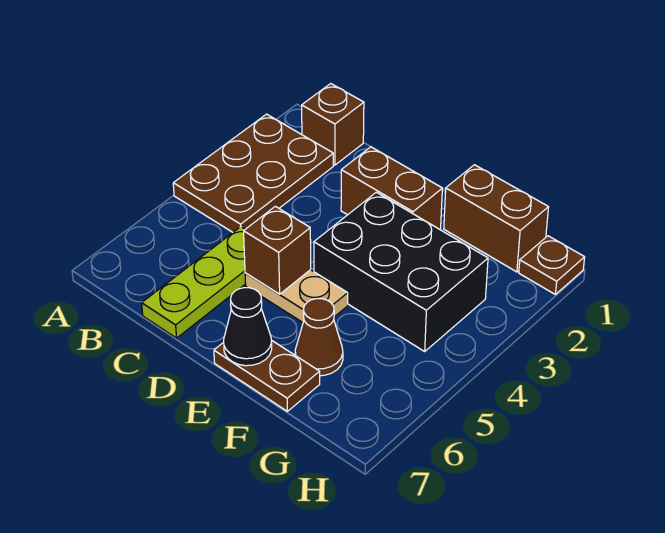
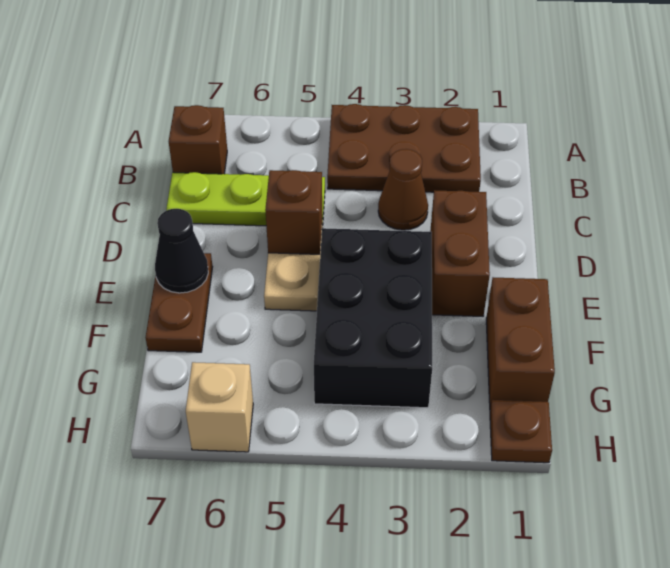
brown brick B1 level 1 -> brown brick B7 level 1
brown cone F6 level 1 -> brown cone C3 level 1
none -> tan brick H6 level 1

